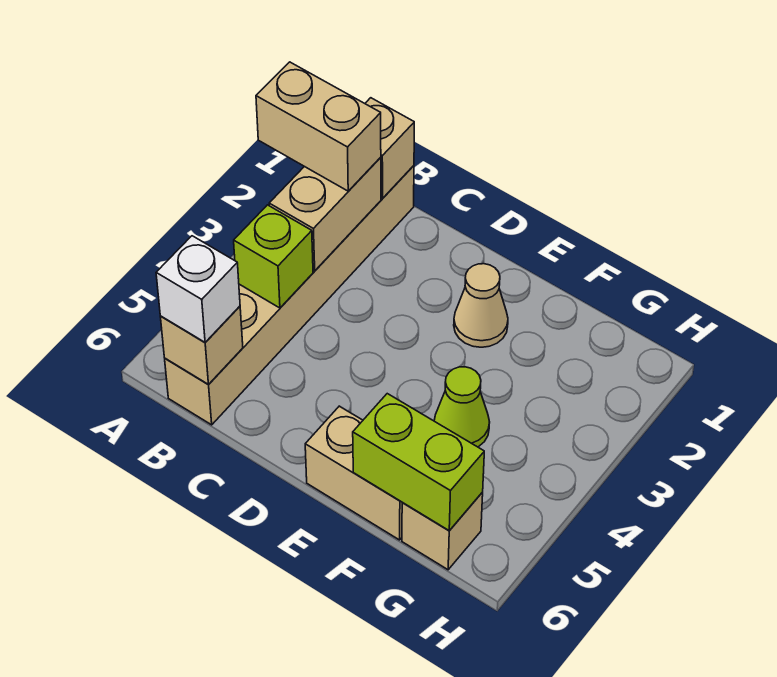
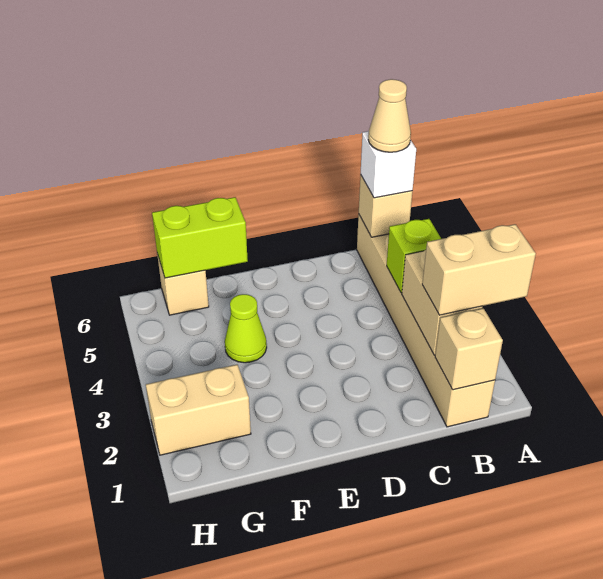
tan cone E2 level 1 -> tan cone B6 level 4
tan brick E6:F6 level 1 -> tan brick G2:H2 level 1

